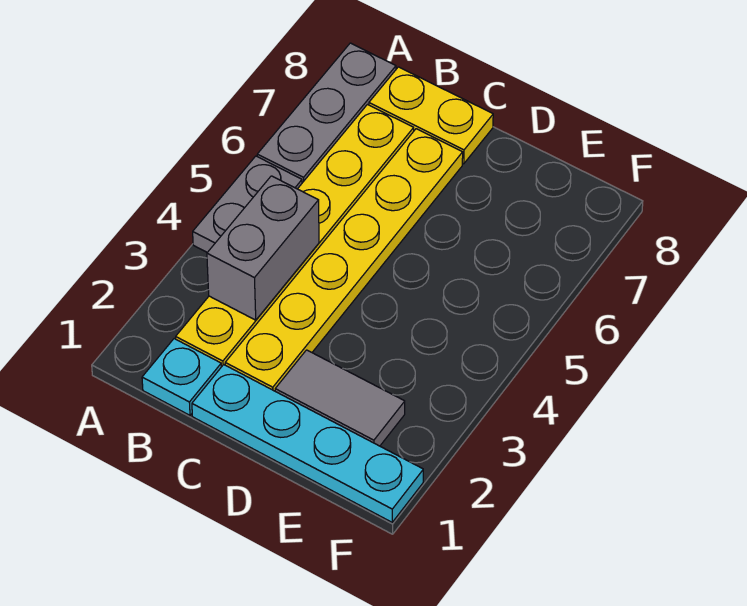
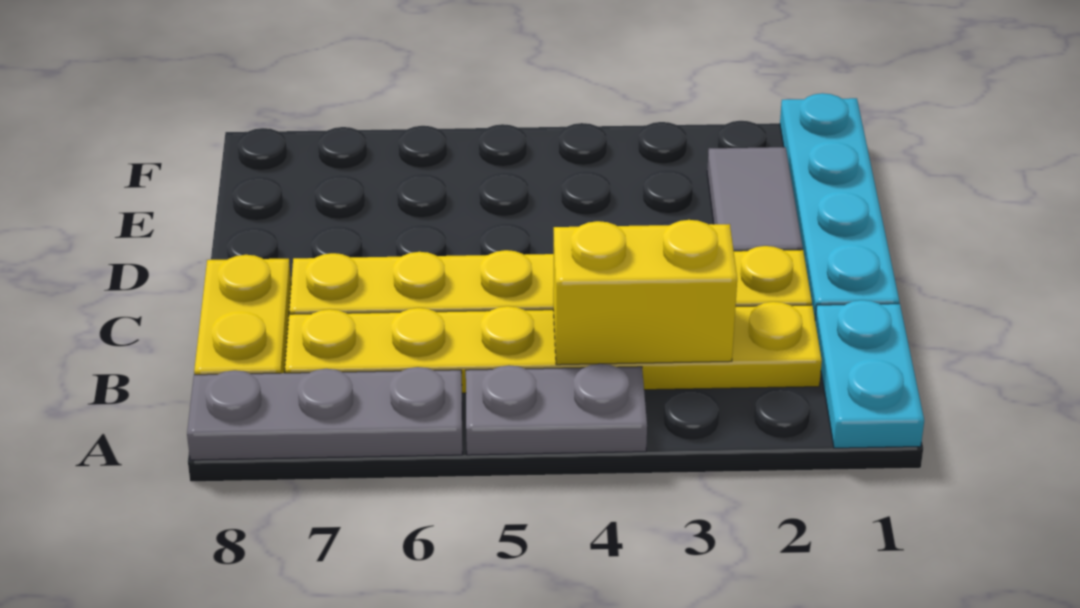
cyan plate B1 level 1 -> cyan plate A1:B1 level 1
grey brick B3:B4 level 2 -> yellow brick B3:B4 level 2

